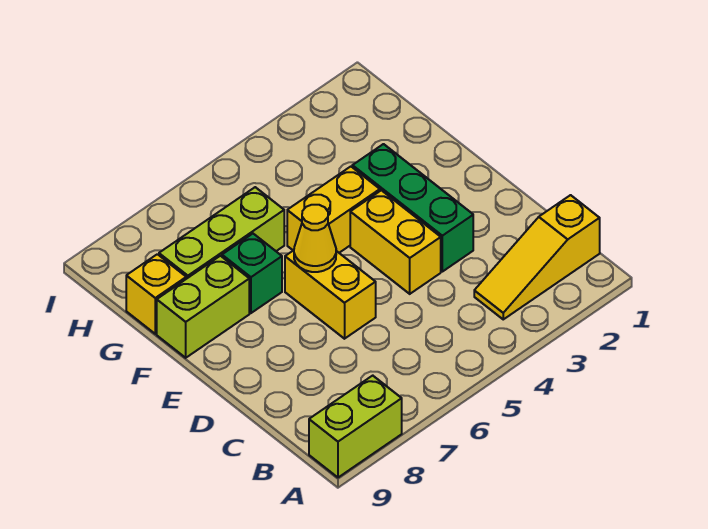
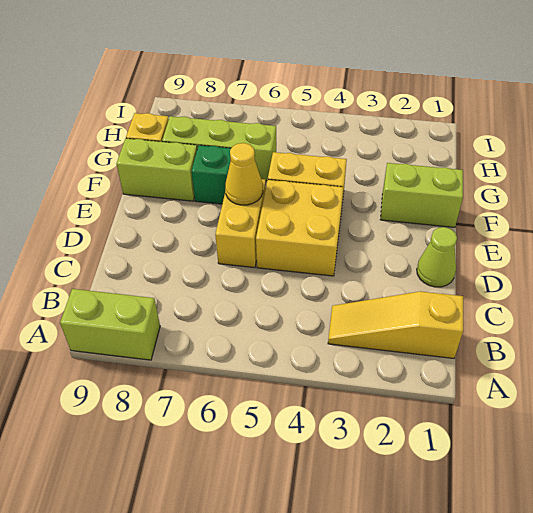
none -> lime cone D1 level 1
green brick D3:F3 level 1 -> none
yellow brick D4:E4 level 1 -> yellow brick D4:E5 level 1
none -> lime brick F1:F2 level 1

